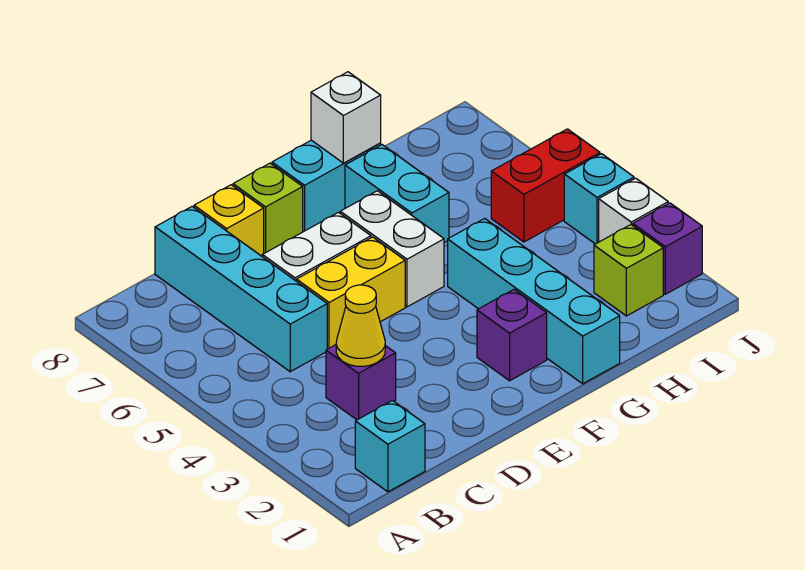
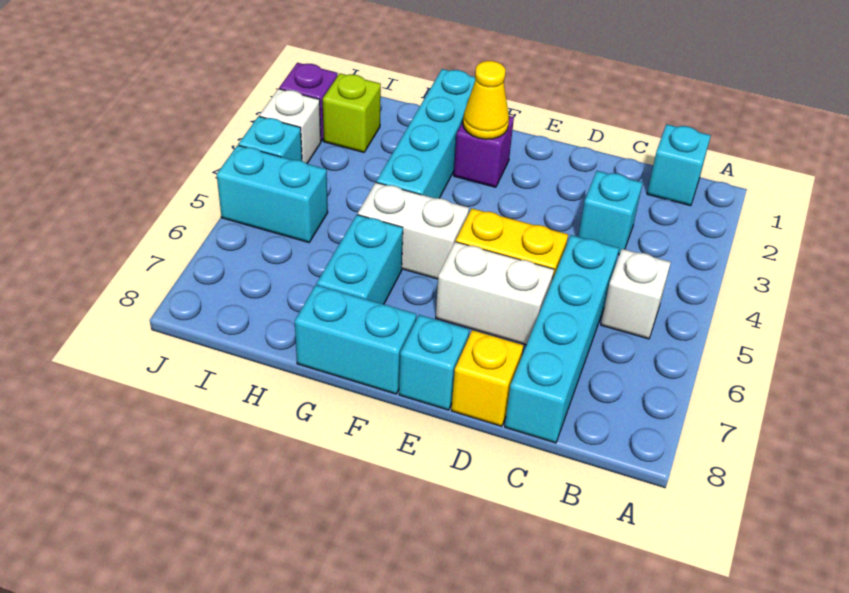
purple brick C3 level 1 -> cyan brick C3 level 1
yellow cone C3 level 2 -> yellow cone F2 level 2
lime brick E8 level 1 -> cyan brick E8 level 1
white brick F5:F6 level 1 -> white brick F5:G5 level 1
white brick G8 level 2 -> white brick B5 level 1
red brick I5:J5 level 1 -> cyan brick I5:J5 level 1

